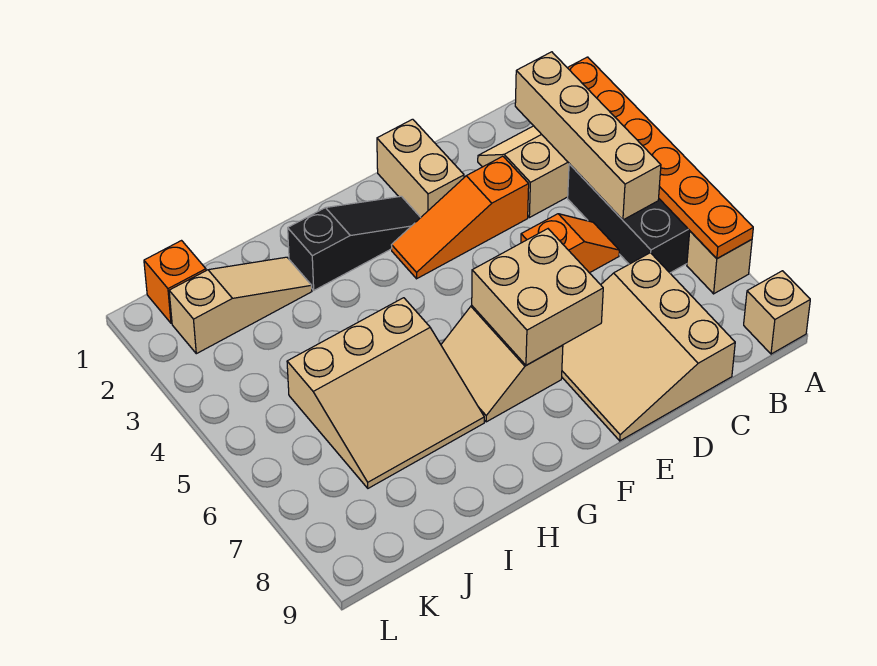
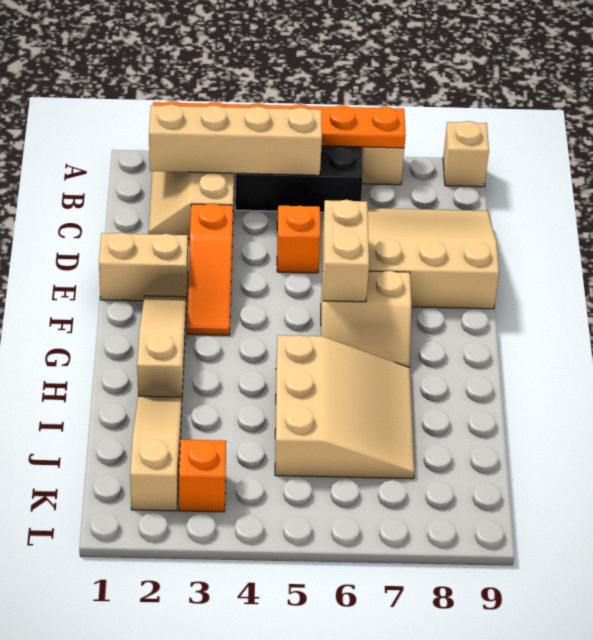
tan slope C7:E9 level 1 top C -> tan slope C7:E9 level 1 top E
tan brick E6:F7 level 2 -> tan brick E6:F6 level 2
black slope F2:H2 level 1 top H -> tan slope F2:H2 level 1 top H
orange brick K1 level 1 -> orange brick K3 level 1

